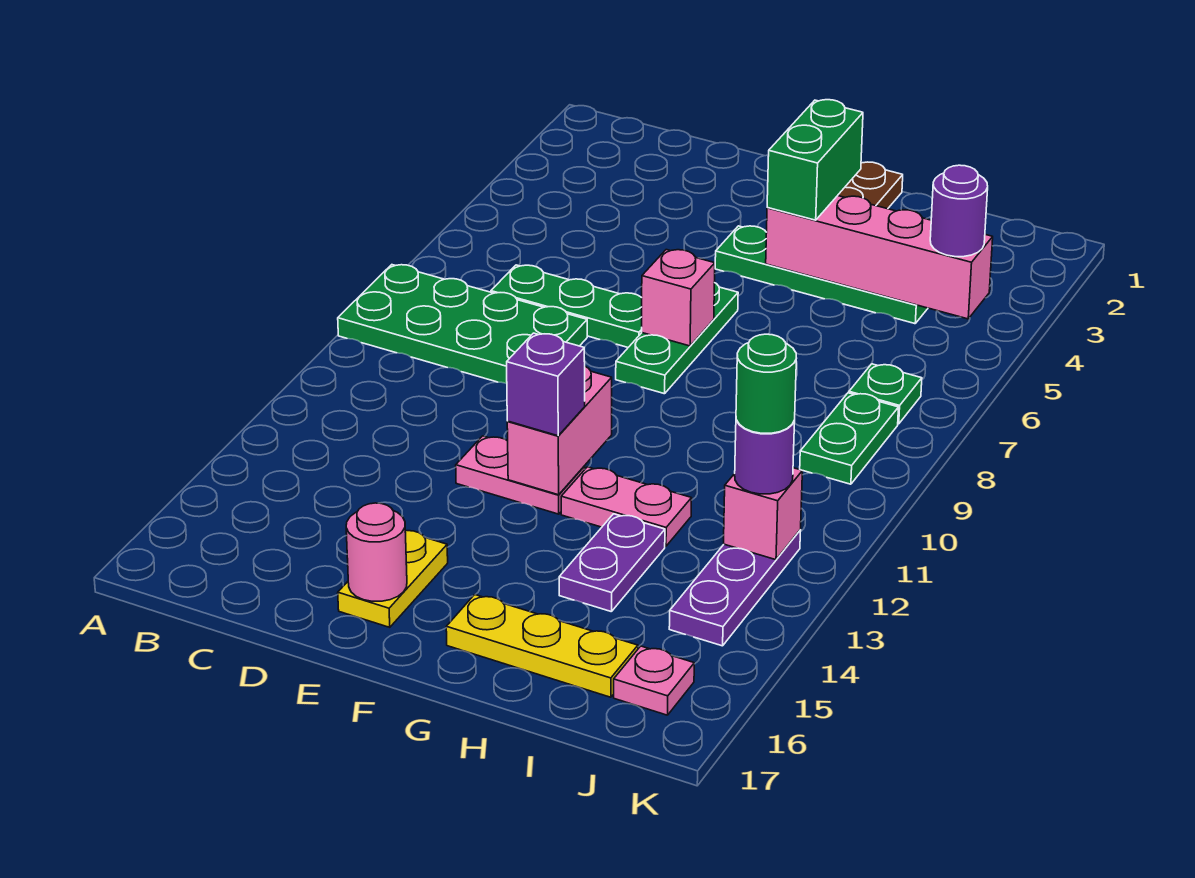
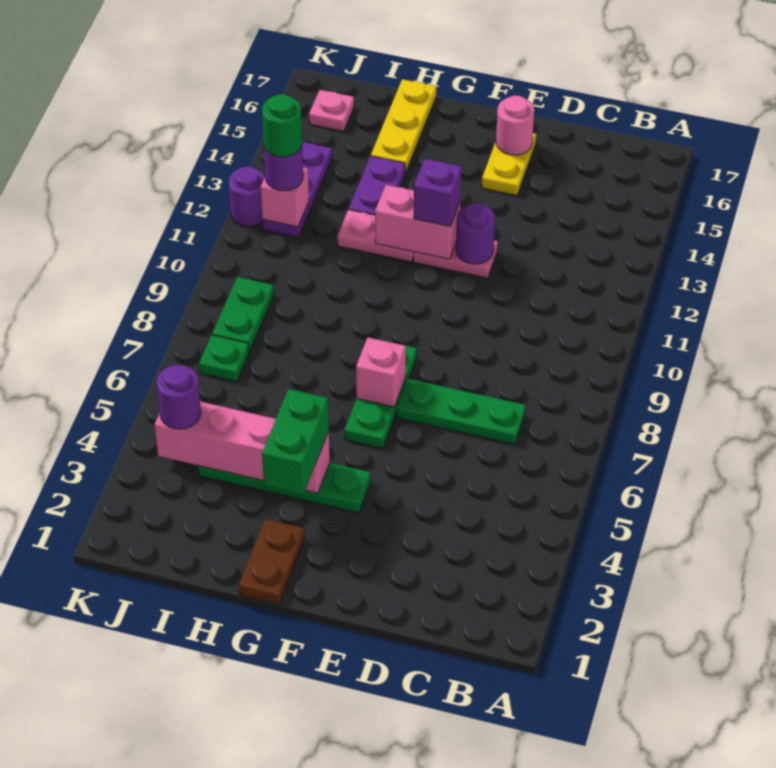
green plate A8:D9 level 1 -> none
none -> purple round brick E12 level 2
pink brick F11:F12 level 2 -> pink brick F12:G12 level 2
yellow plate G16:I16 level 1 -> yellow plate H15:H17 level 1
none -> purple round brick K12 level 1

